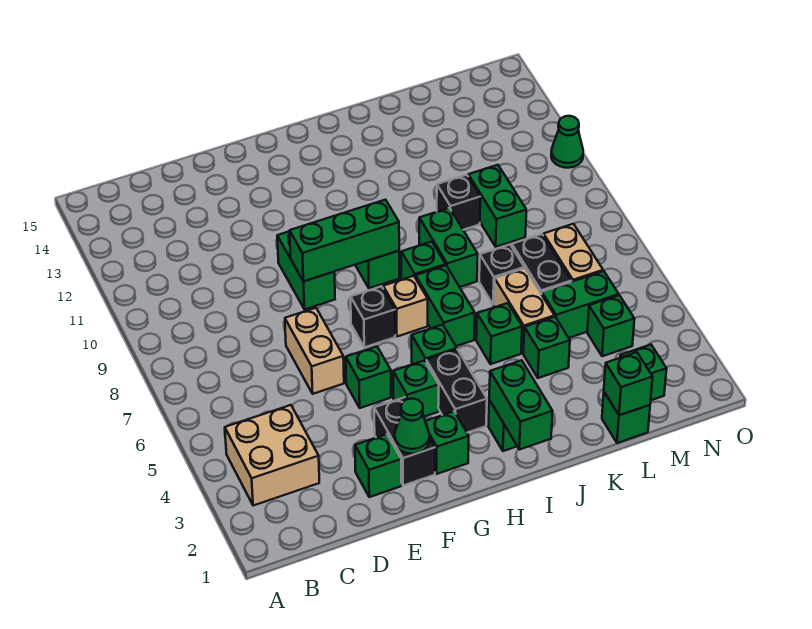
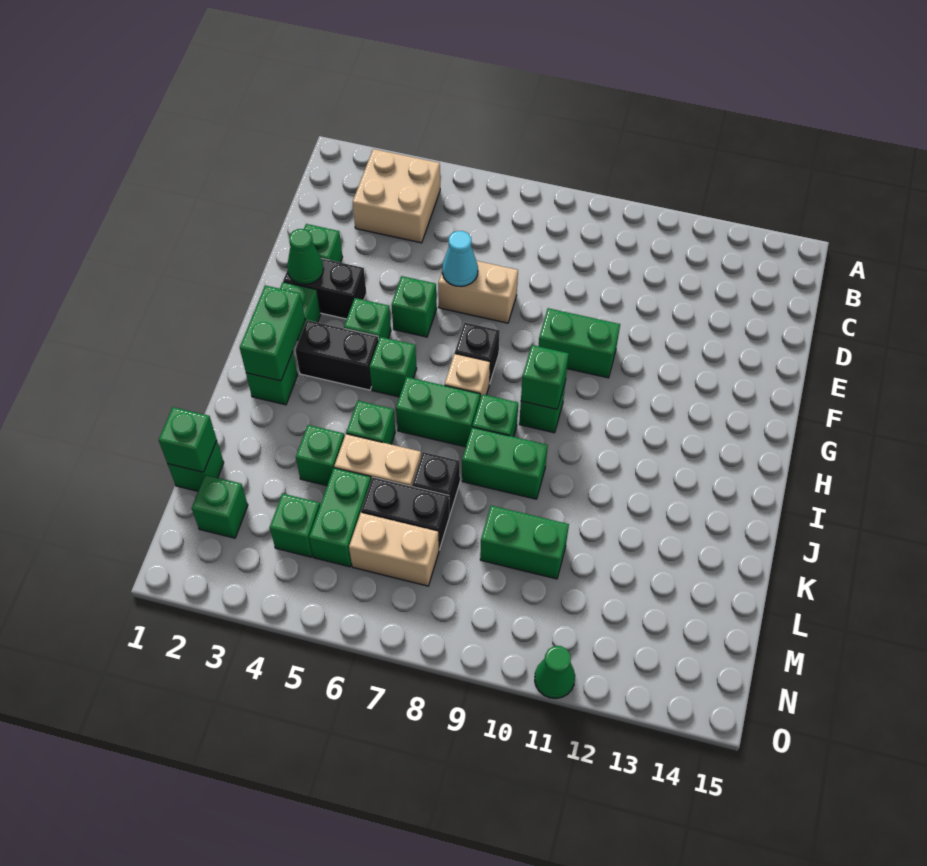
none -> cyan cone E6 level 2
green brick F9:H9 level 2 -> green brick H9 level 2
green brick I1:I2 level 2 -> green brick H2:I2 level 2
black brick K10 level 1 -> none

